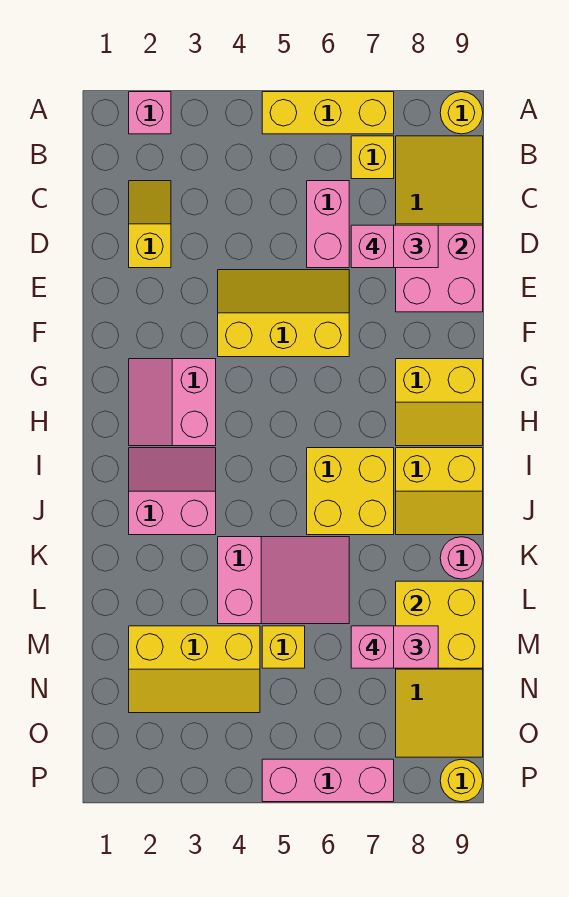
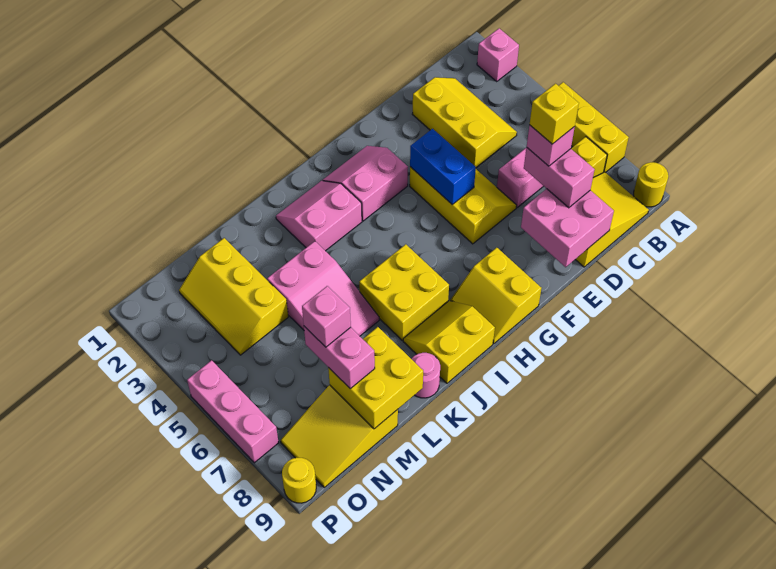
yellow slope C2:D2 level 1 top D -> yellow slope C2:D4 level 1 top D
none -> blue brick F4:F5 level 2
pink slope I2:J3 level 1 top J -> pink slope I2:J3 level 1 top 3
yellow slope I8:J9 level 1 top I -> yellow slope I8:J9 level 1 top 9
yellow brick M5 level 1 -> yellow brick D7 level 5

